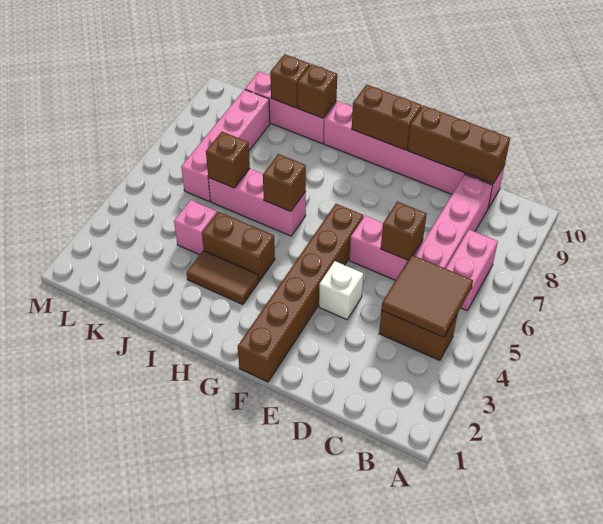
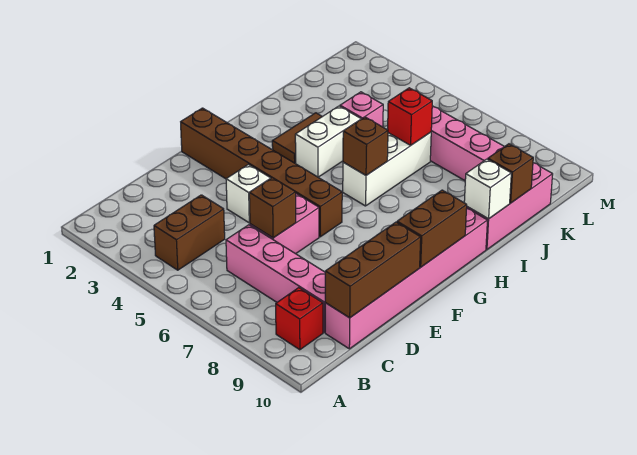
brown tile B4:C5 level 2 -> none
pink brick B6:B7 level 1 -> none
none -> red brick B9 level 1
brown brick H4:I4 level 1 -> white brick H4:I4 level 1
pink brick H6:J6 level 1 -> white brick H6:J6 level 1
brown brick I10 level 2 -> white brick I10 level 2
brown brick J6 level 2 -> red brick J6 level 2

